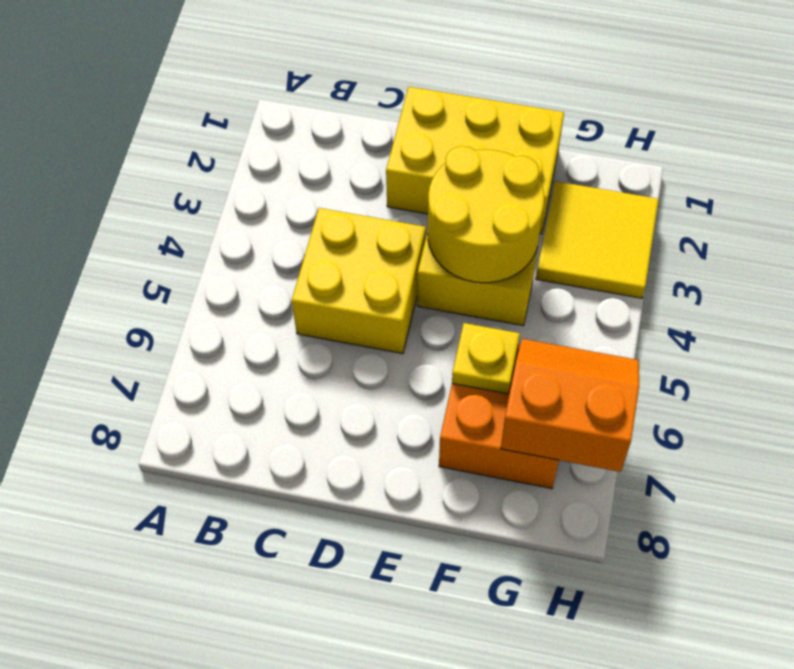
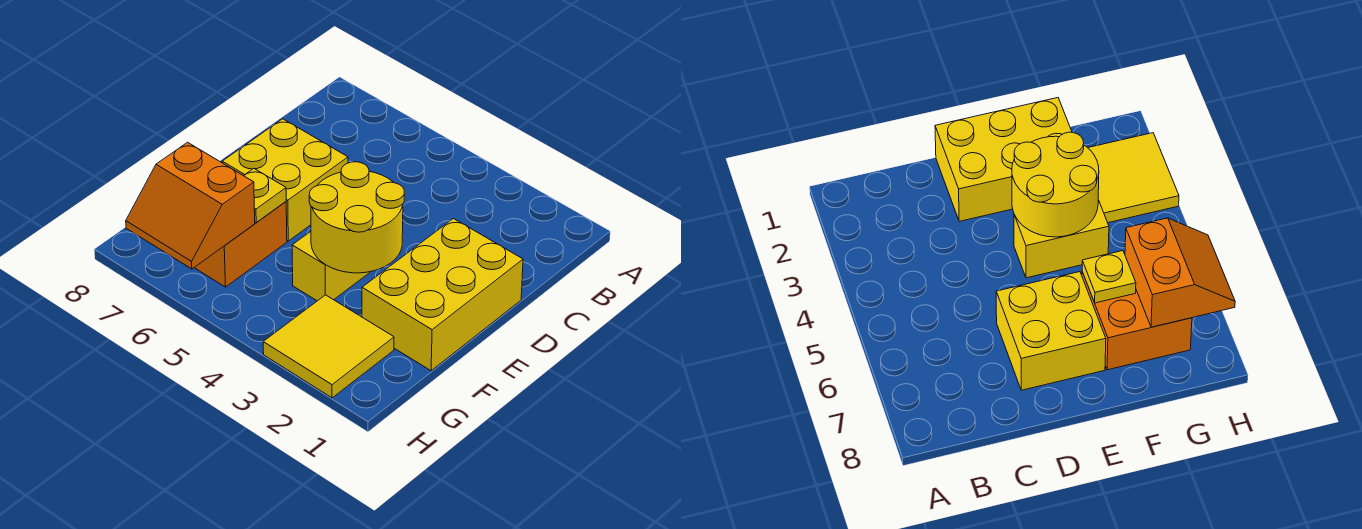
yellow brick C4:D5 level 1 -> yellow brick D6:E7 level 1
orange slope G6:H7 level 2 top 7 -> orange slope G6:H7 level 2 top G

